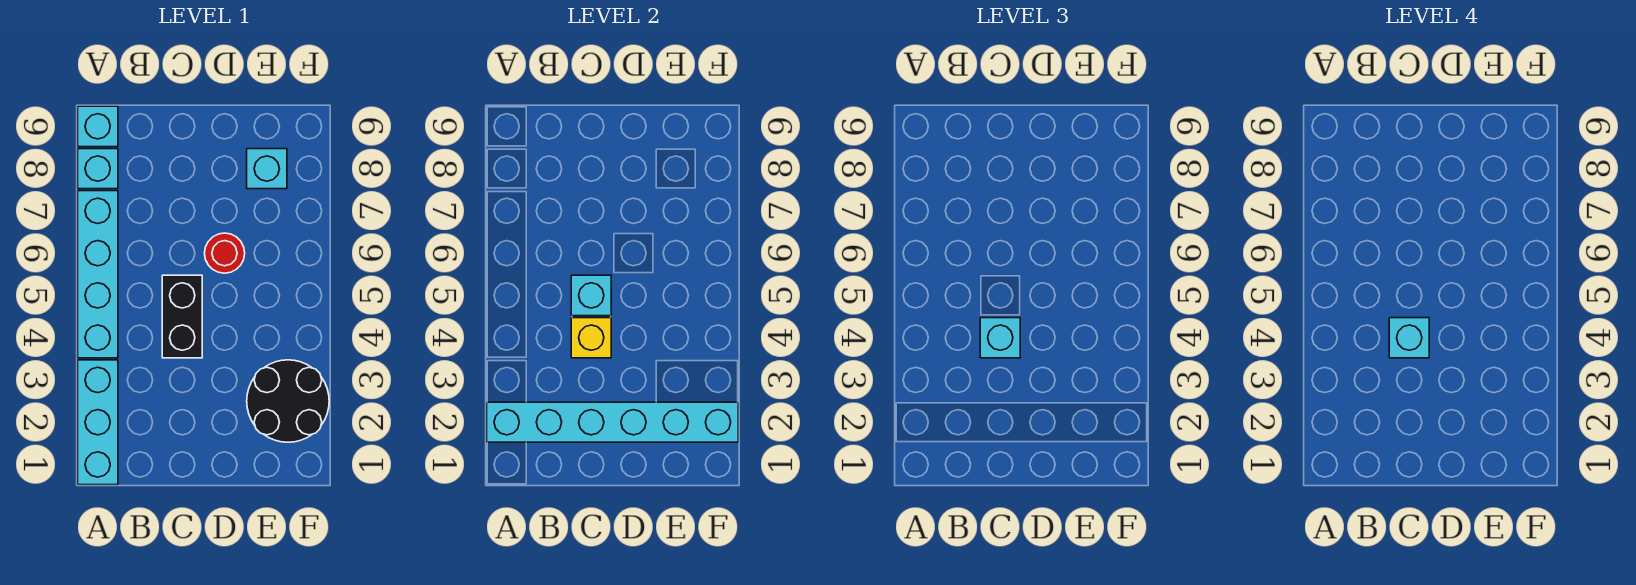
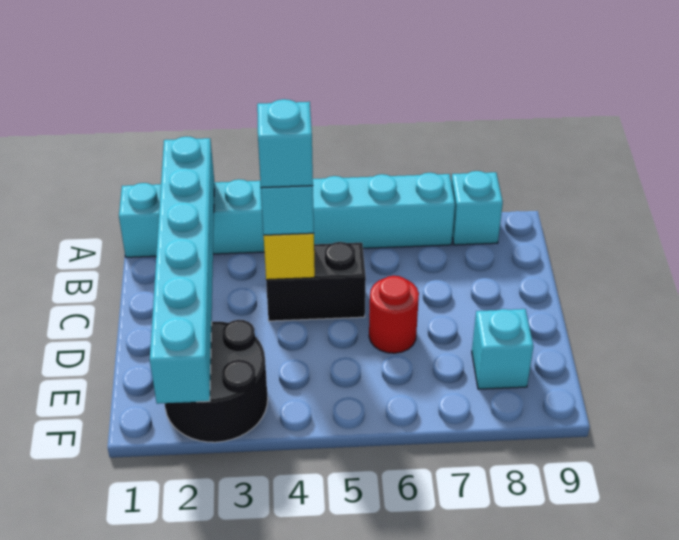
cyan brick A9 level 1 -> none
cyan brick C5 level 2 -> none

